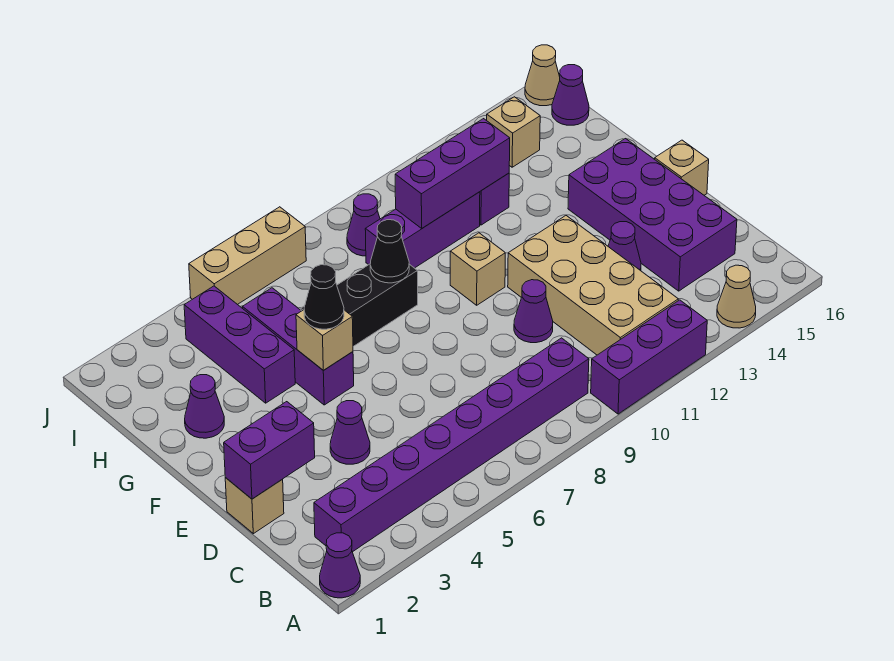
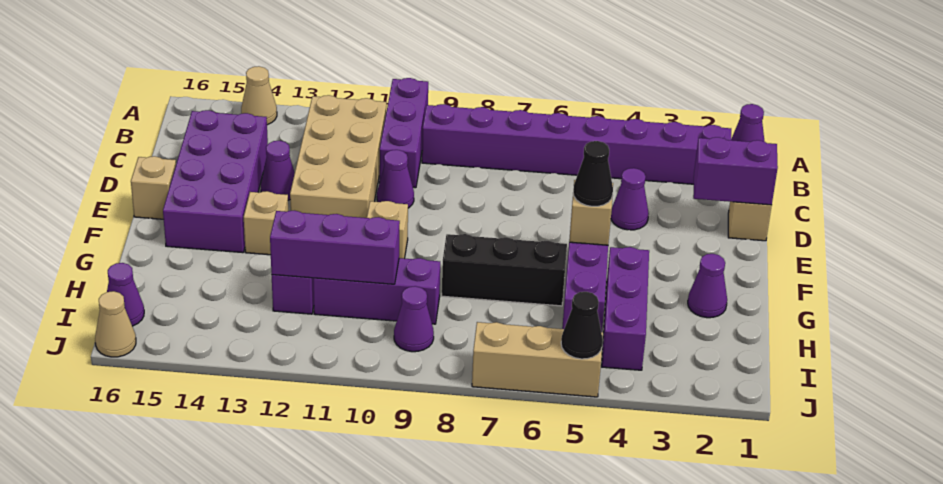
purple brick A10:A12 level 1 -> purple brick A10:C10 level 1
black cone G8 level 2 -> black cone J5 level 2
tan brick I14 level 1 -> tan brick F13 level 1

